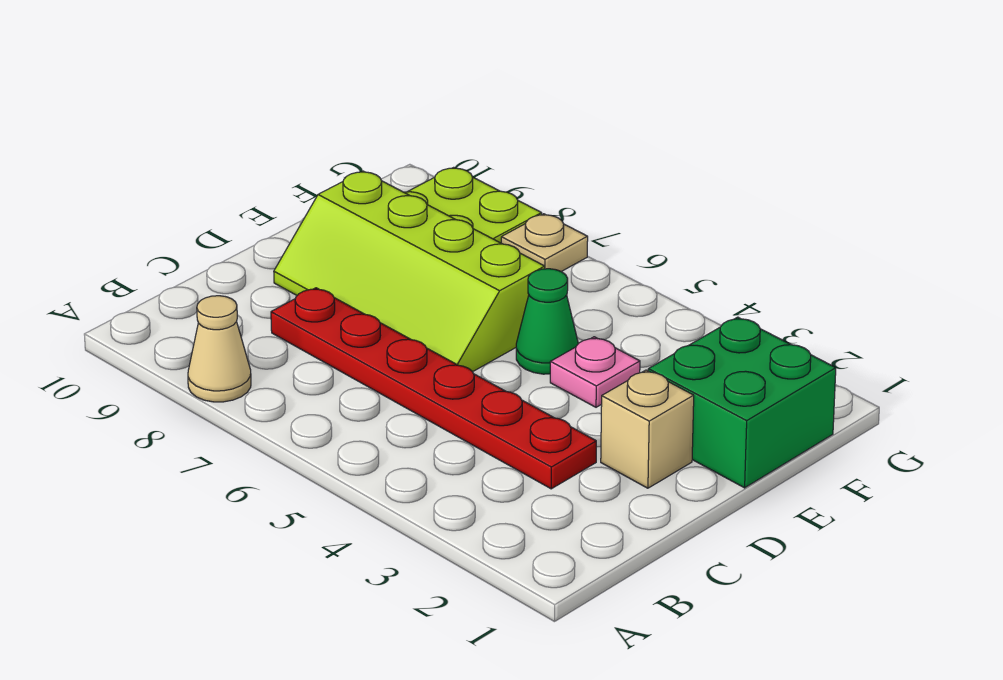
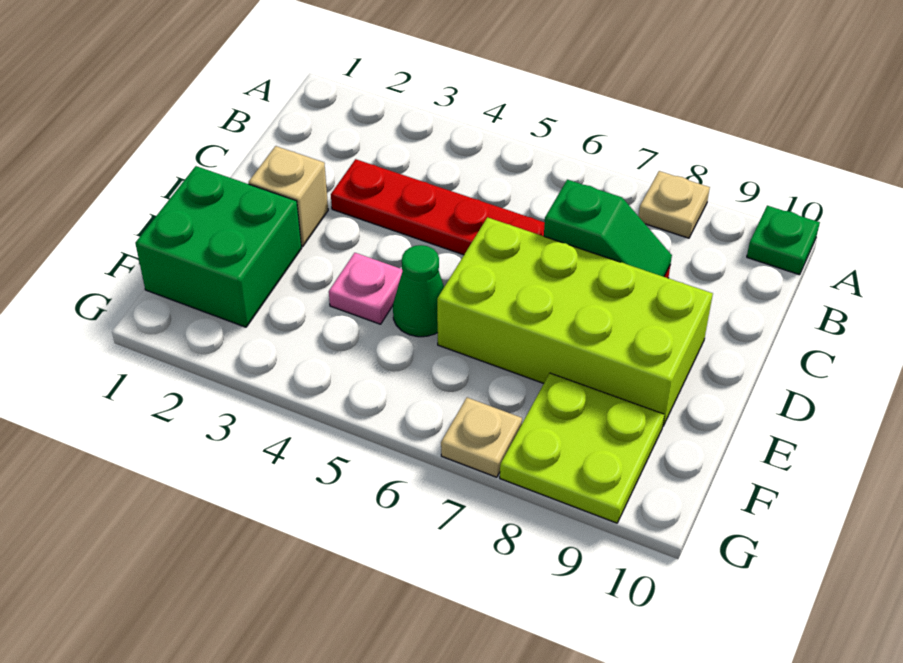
tan cone A8 level 1 -> tan plate A8 level 1
none -> green plate A10 level 1
none -> green slope C7:C8 level 2 top 7
lime slope D6:E9 level 1 top E -> lime brick D6:E9 level 1

